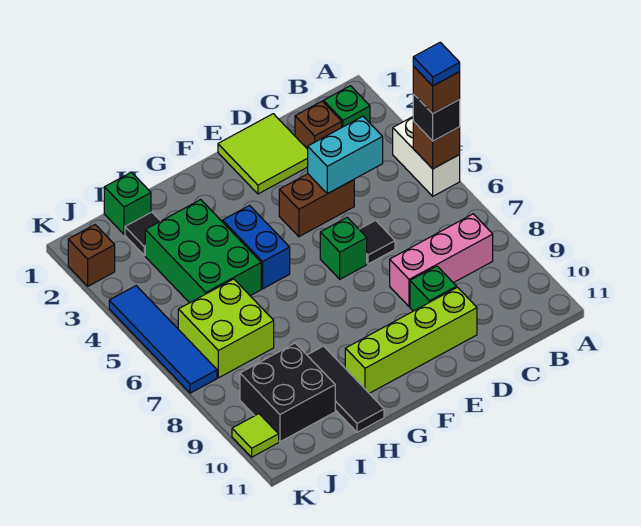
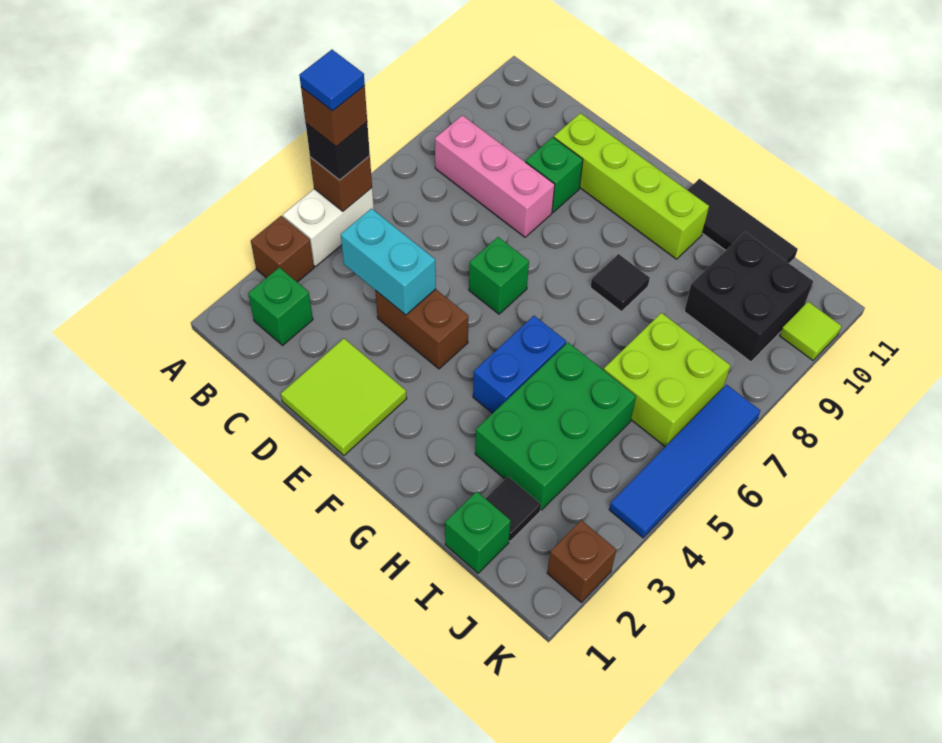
brown brick C2 level 1 -> brown brick A3 level 1
black tile D6 level 1 -> black tile G8 level 1
black tile H9:H11 level 1 -> black tile G11:I11 level 1

